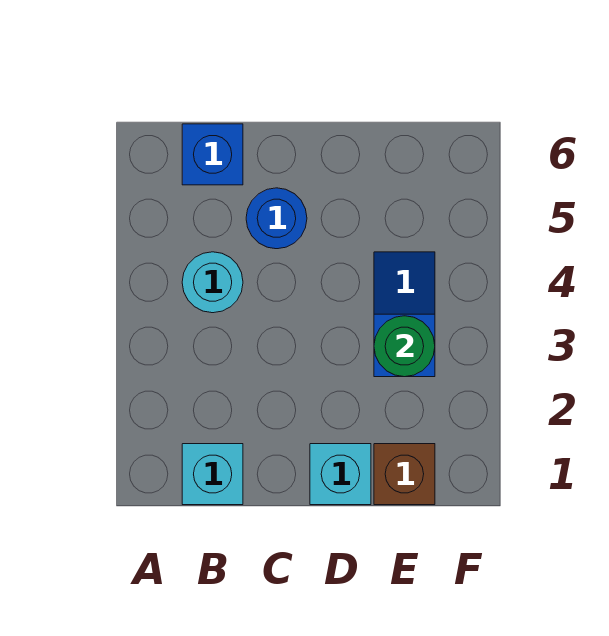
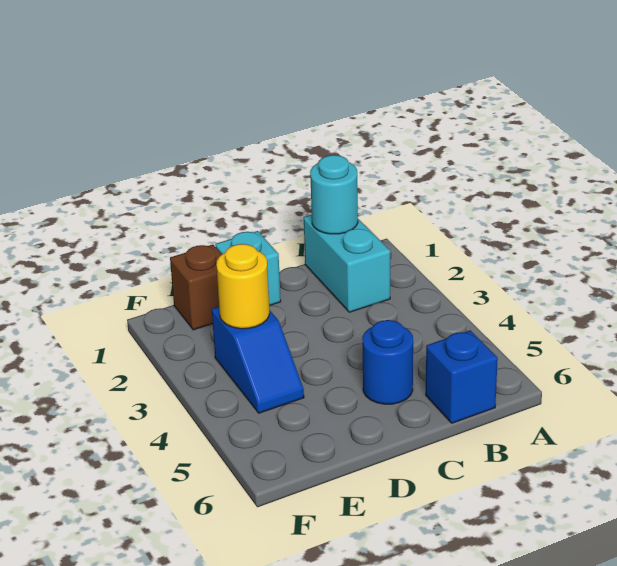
cyan brick B1 level 1 -> cyan brick B1:B2 level 1
cyan round brick B4 level 1 -> cyan round brick B1 level 2
green round brick E3 level 2 -> yellow round brick E3 level 2

